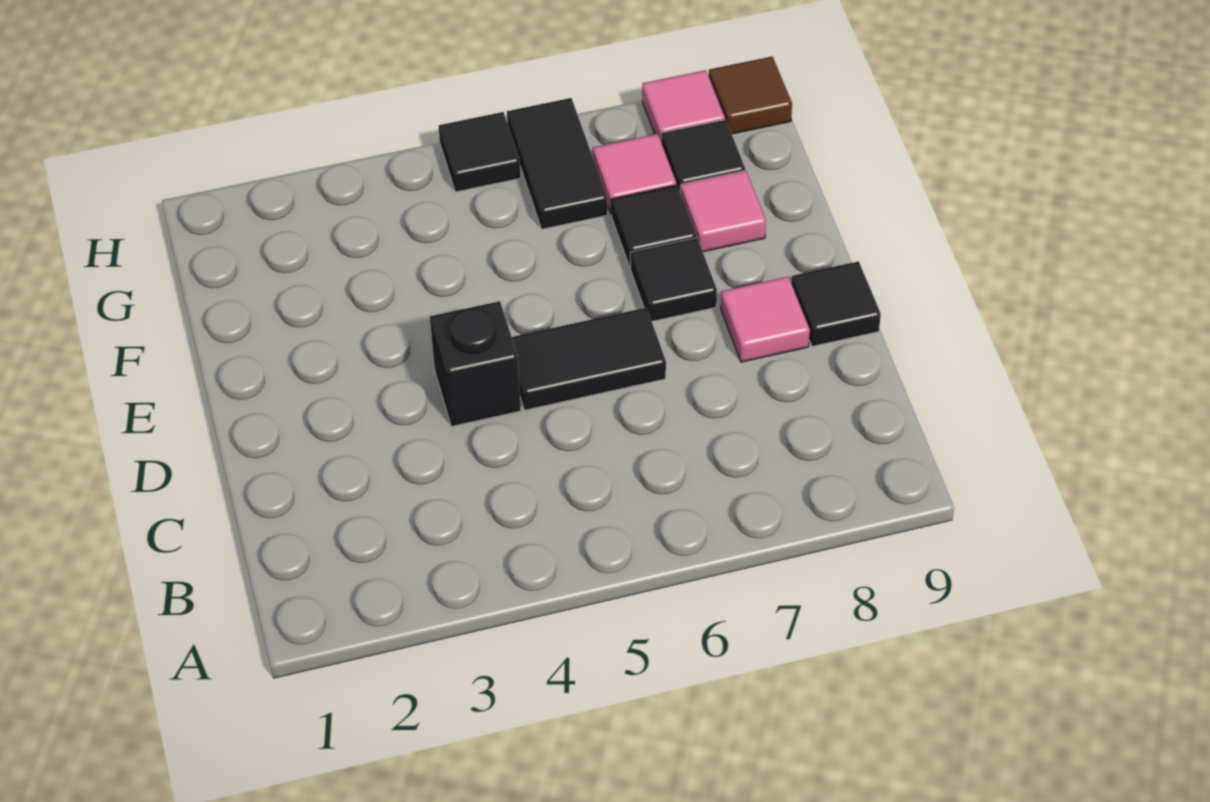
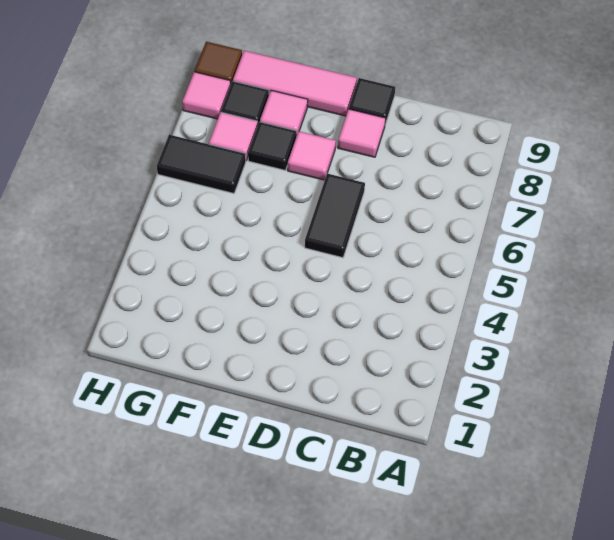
black brick D4 level 1 -> none
black tile E7 level 1 -> pink tile E7 level 1
none -> pink tile E9:G9 level 1
black tile H5 level 1 -> none

